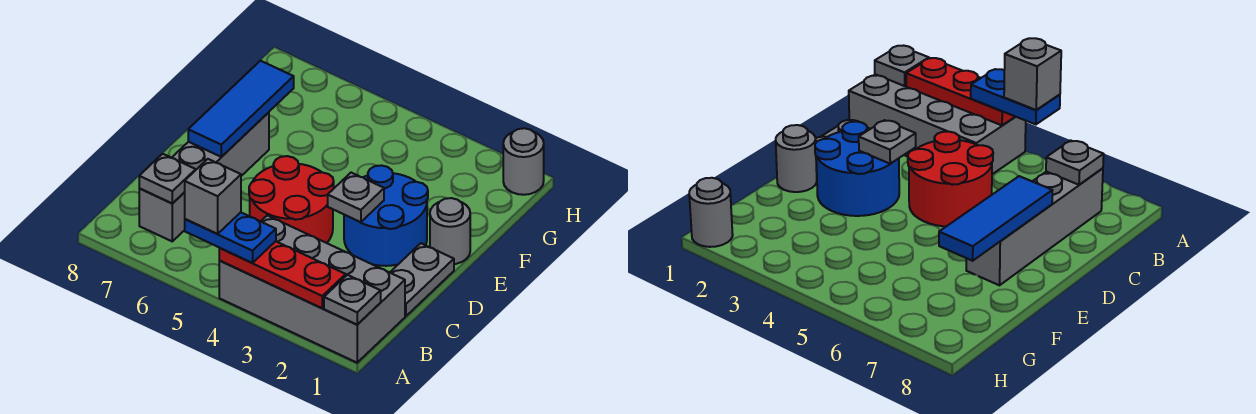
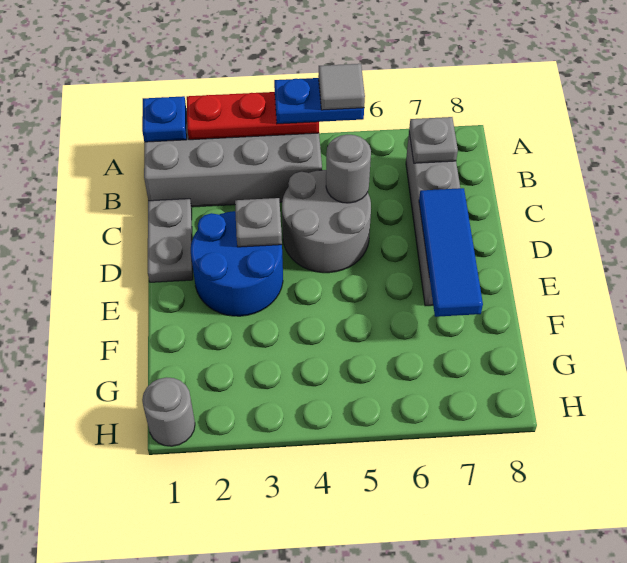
grey plate A1 level 2 -> blue plate A1 level 2
grey brick A5 level 4 -> grey tile A5 level 4
red round brick C4:D5 level 1 -> grey round brick C4:D5 level 1
grey round brick E1 level 1 -> grey round brick C5 level 2

